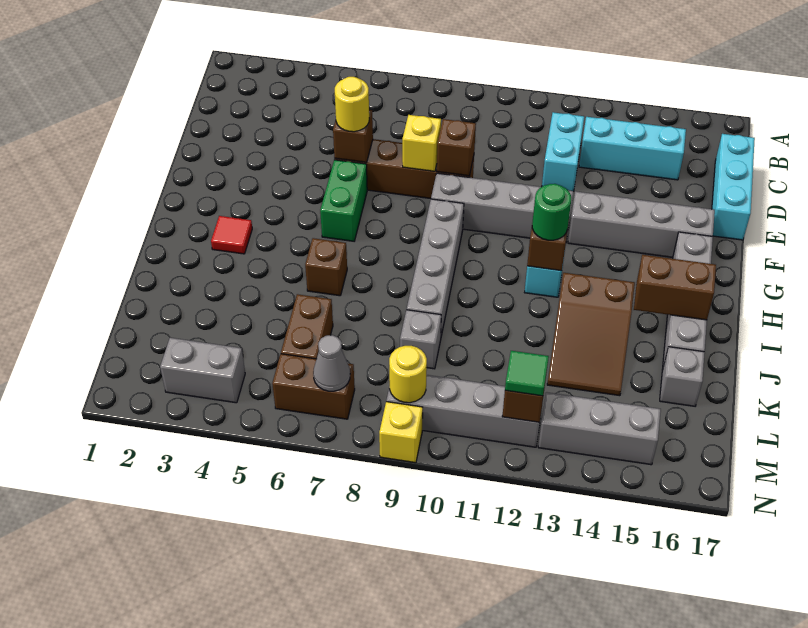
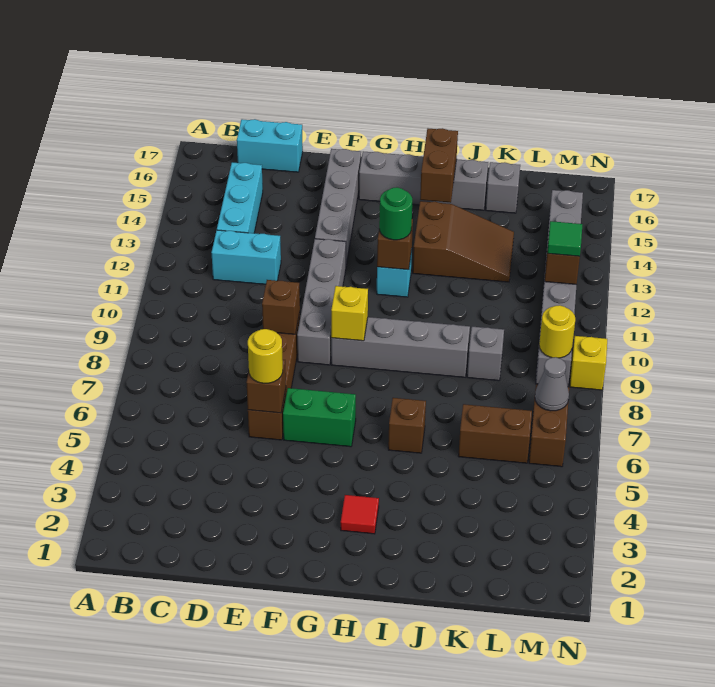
cyan brick C17:E17 level 1 -> cyan brick C17:D17 level 1
yellow brick E8 level 2 -> yellow brick G9 level 2
grey brick M3:M4 level 1 -> none

